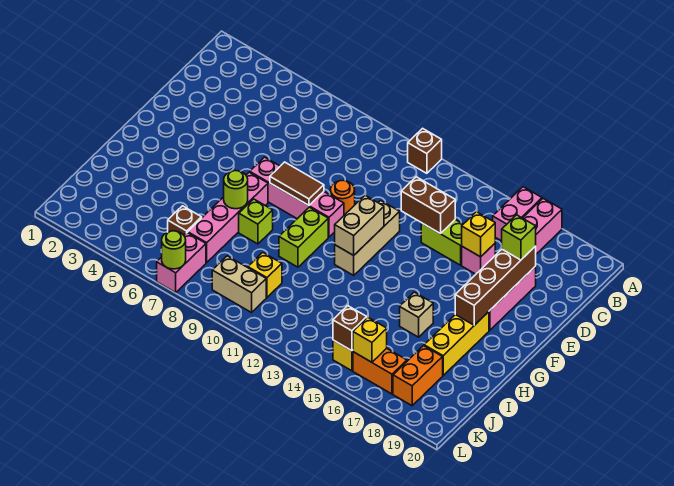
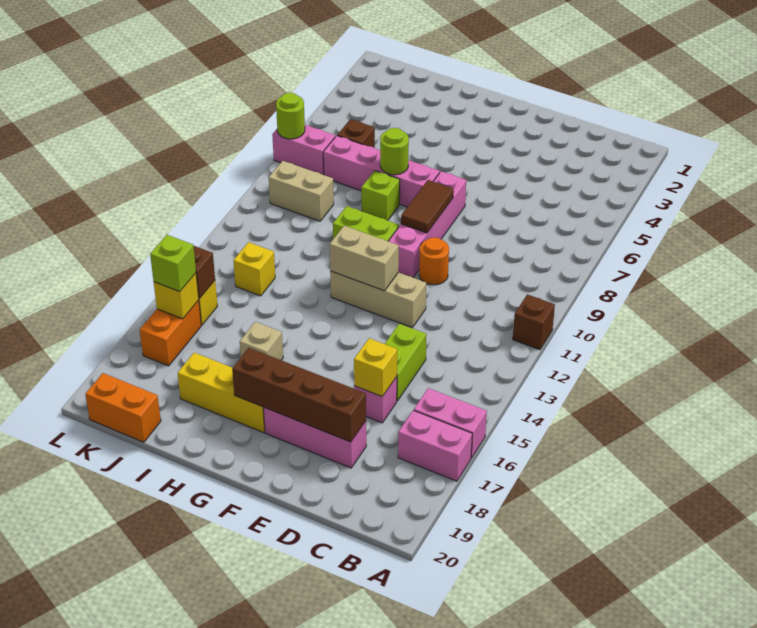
brown brick D13:D14 level 2 -> none
lime brick D18 level 3 -> lime brick K16 level 3
yellow brick J10 level 1 -> yellow brick J13 level 1
orange brick J18:K18 level 1 -> orange brick J20:K20 level 1
tan brick K9:K10 level 1 -> tan brick J9:K9 level 1

